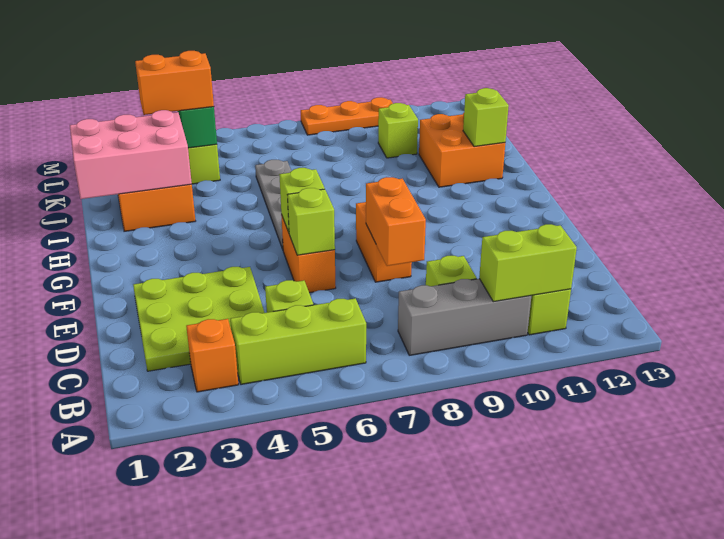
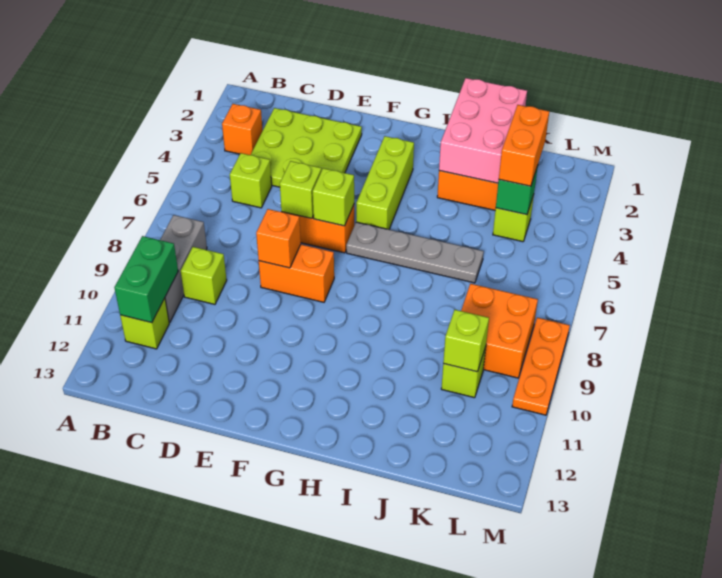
lime brick B4:B6 level 1 -> lime brick G3:G5 level 1
lime brick B10:B11 level 2 -> green brick B10:B11 level 2
orange brick D8:E8 level 2 -> orange brick E8 level 2
orange brick I11:J12 level 1 -> orange brick K8:L9 level 1
lime brick I12 level 2 -> lime brick K10 level 2

